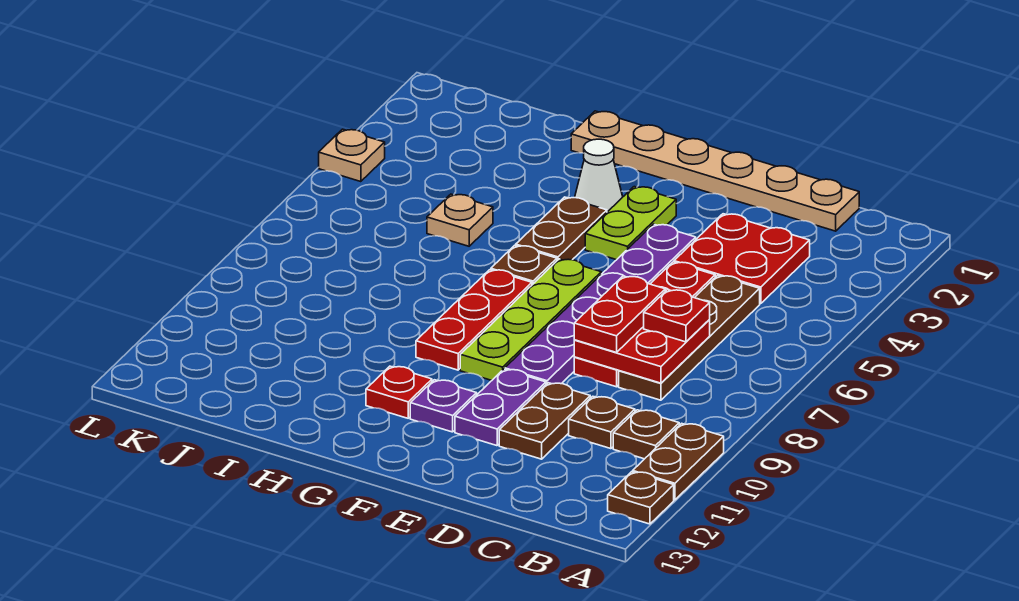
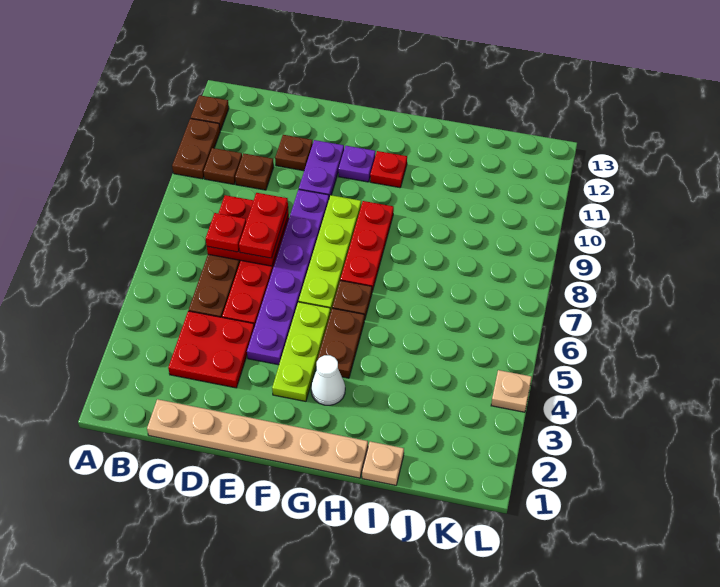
brown plate D10:D11 level 1 -> brown plate D11 level 1
lime plate F3:F4 level 1 -> lime plate F3:F5 level 1
tan plate I5 level 1 -> tan plate I1 level 1

